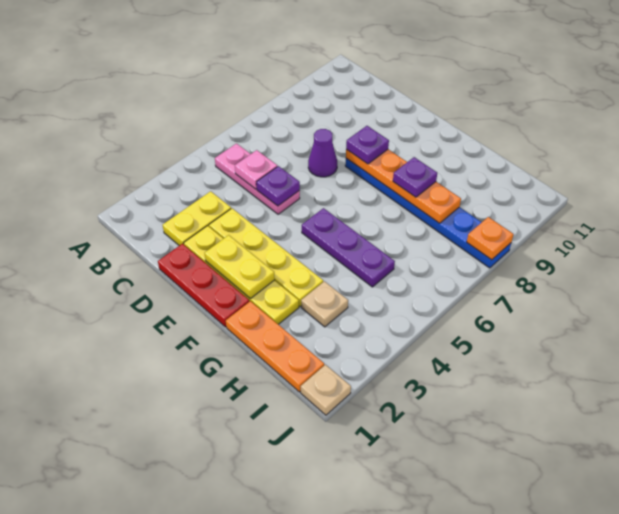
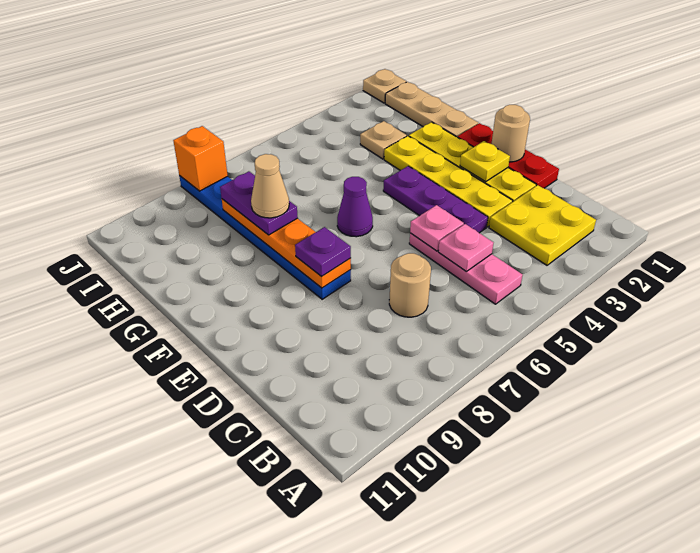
yellow plate C2:C3 level 1 -> yellow plate B2:C3 level 1
none -> tan round brick C7 level 1
purple plate D5 level 2 -> pink plate D5 level 2
purple cone D7 level 1 -> purple cone F6 level 1
none -> tan round brick E1 level 2
yellow plate E2:F2 level 2 -> yellow plate E2 level 2
purple plate F5:H5 level 1 -> purple plate D4:F4 level 1
orange plate G1:I1 level 1 -> tan plate G1:I1 level 1
purple plate G8 level 3 -> purple plate G8:H8 level 3
none -> tan cone G8 level 4
orange plate J8 level 2 -> orange brick J8 level 2

